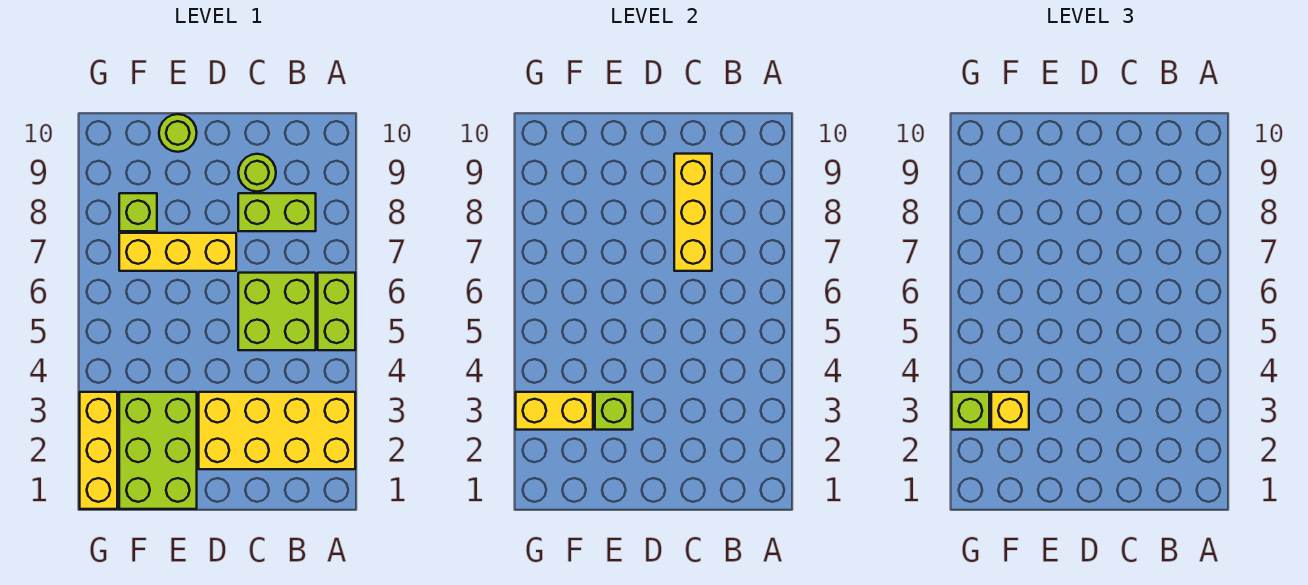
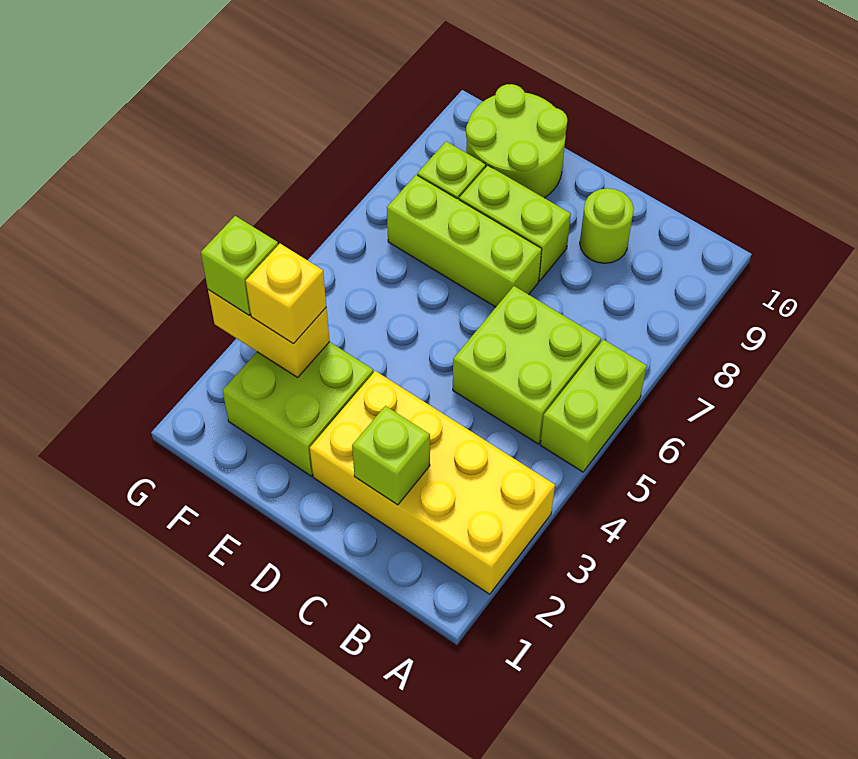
lime brick B8:C8 level 1 -> lime brick D8:E8 level 1
yellow brick C7:C9 level 2 -> none
yellow brick D7:F7 level 1 -> lime brick D7:F7 level 1
lime brick E1:F3 level 1 -> lime brick E2:F3 level 1
lime brick E3 level 2 -> lime brick C2 level 2
lime round brick E10 level 1 -> lime round brick E9:F10 level 1
yellow brick G1:G3 level 1 -> none

